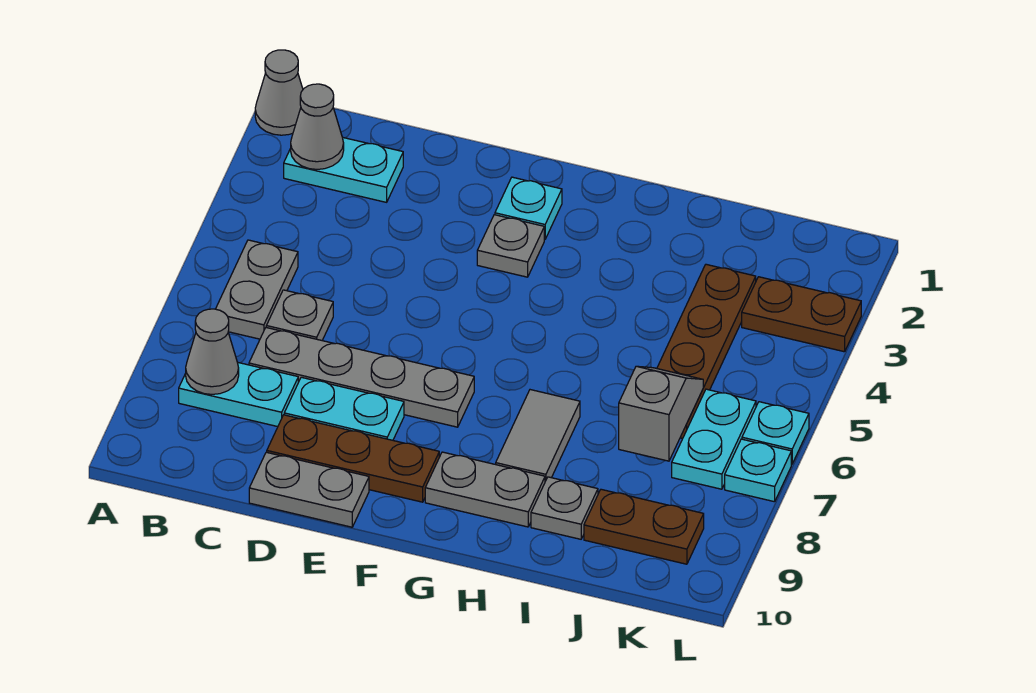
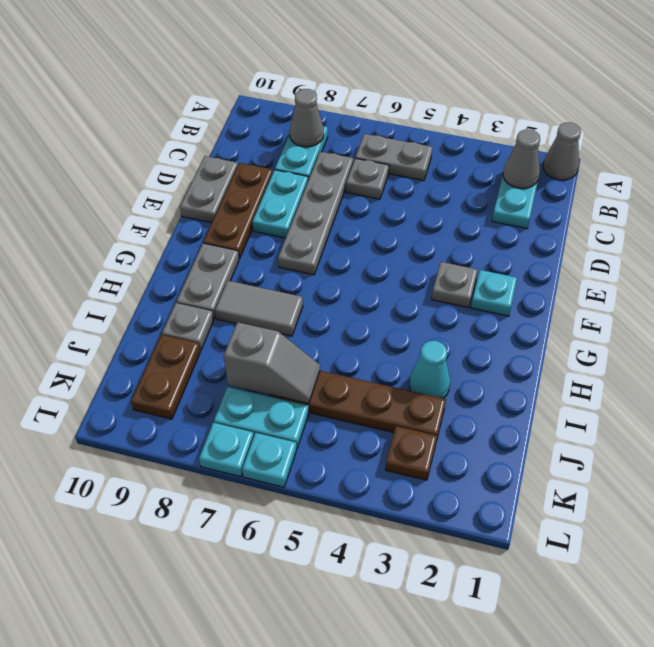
none -> cyan cone I3 level 1
brown plate K3:L3 level 1 -> brown plate K3 level 1

